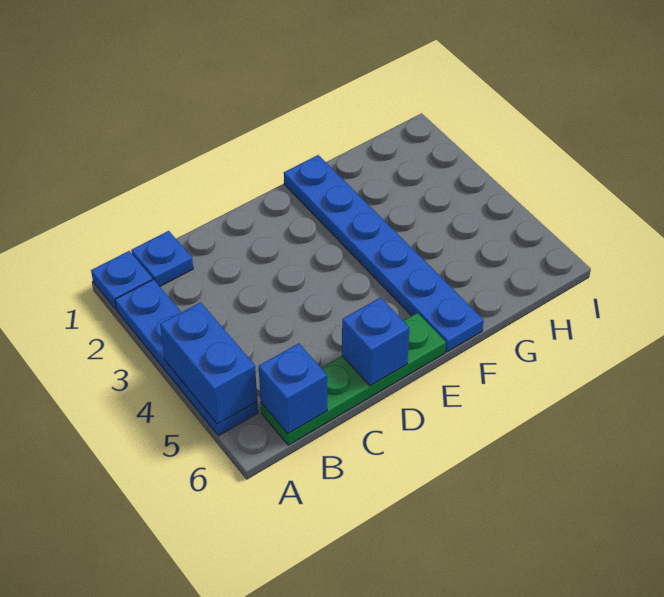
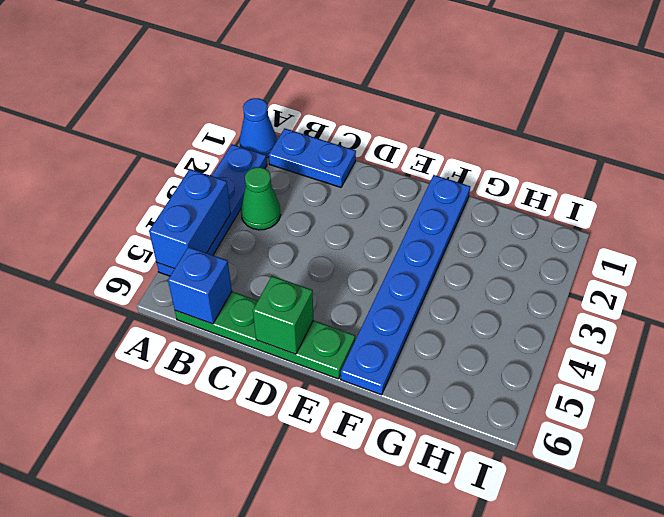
blue plate A1 level 1 -> blue cone A1 level 1
blue plate B1 level 1 -> blue plate B1:C1 level 1
none -> green cone B3 level 1
blue brick D6 level 2 -> green brick D6 level 2

